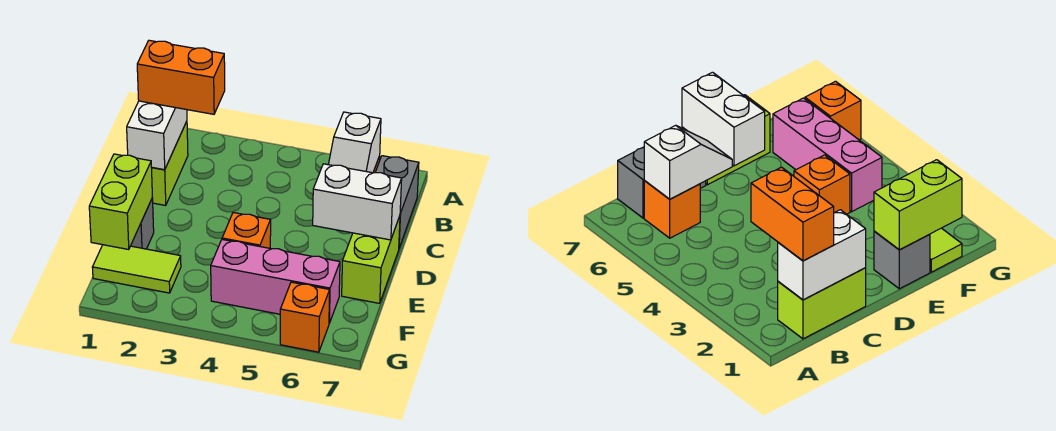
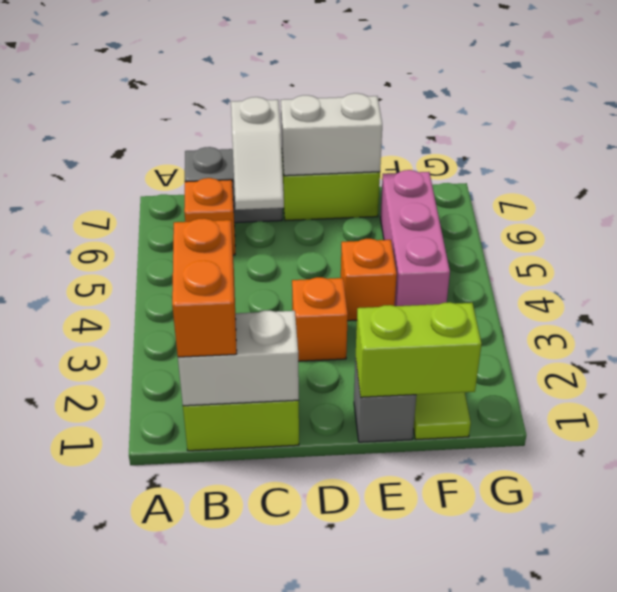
white slope B6:C6 level 2 top B -> white slope C6:C7 level 2 top 7
white brick D6:D7 level 2 -> white brick D7:E7 level 2
orange brick G6 level 1 -> orange brick D3 level 1

